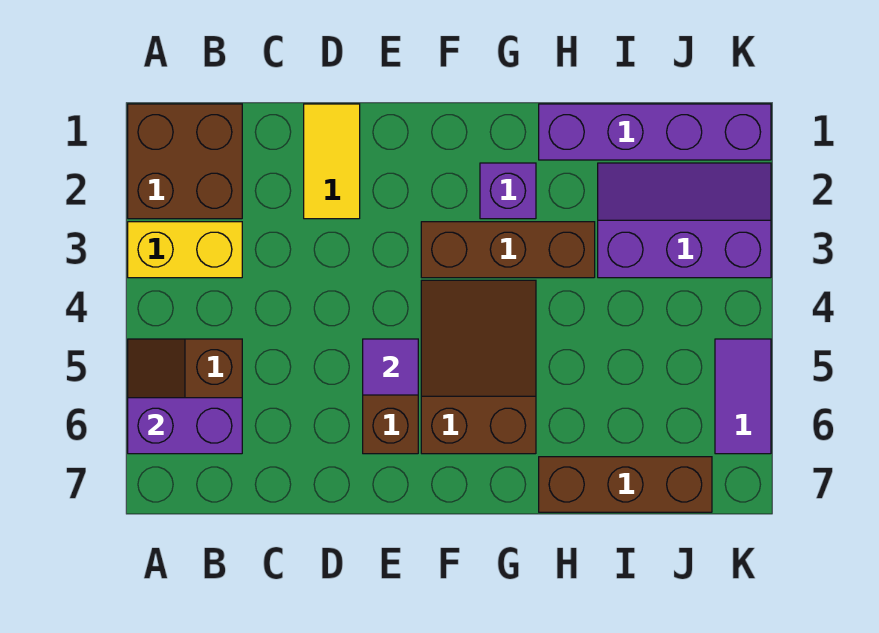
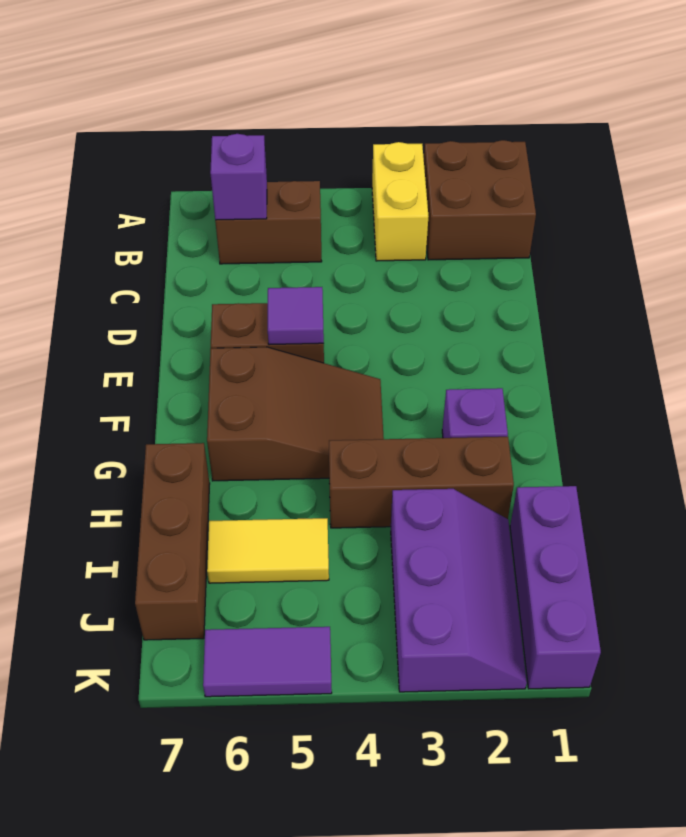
purple brick A6:B6 level 2 -> purple brick B6 level 2
yellow tile D1:D2 level 1 -> yellow tile I5:I6 level 1
brown brick F3:H3 level 1 -> brown brick H2:H4 level 1
purple brick H1:K1 level 1 -> purple brick I1:K1 level 1

